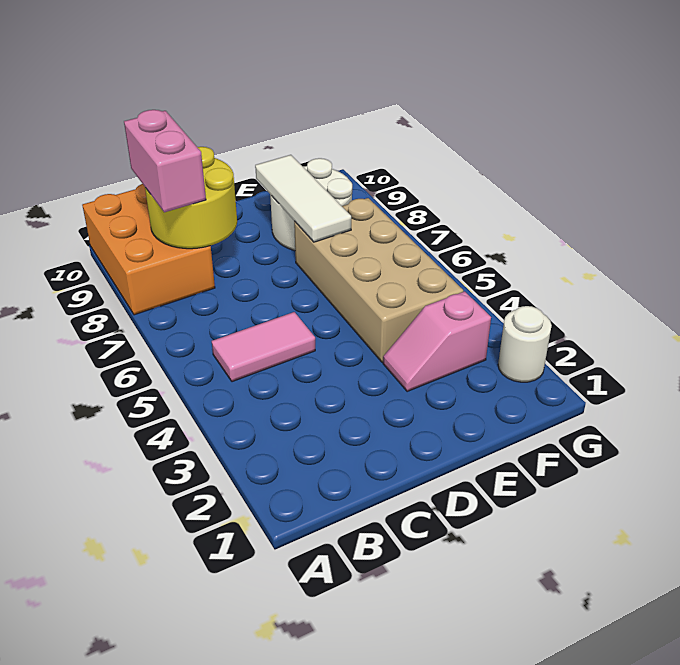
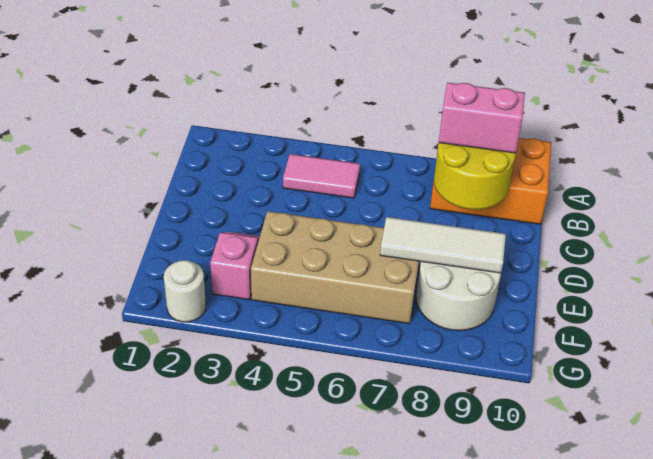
pink tile B5:C5 level 1 -> pink tile B4:B5 level 1

